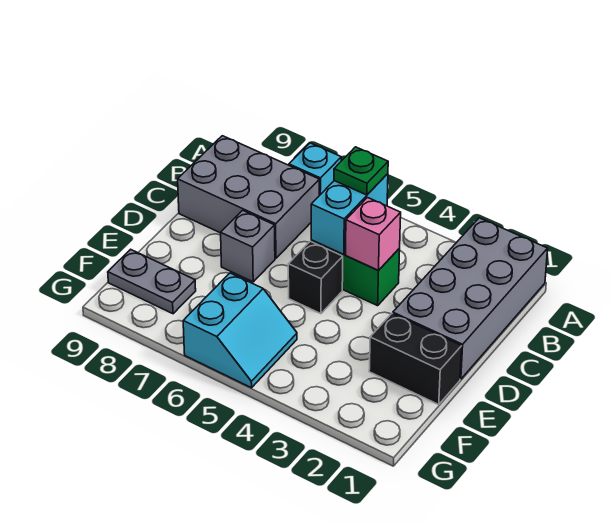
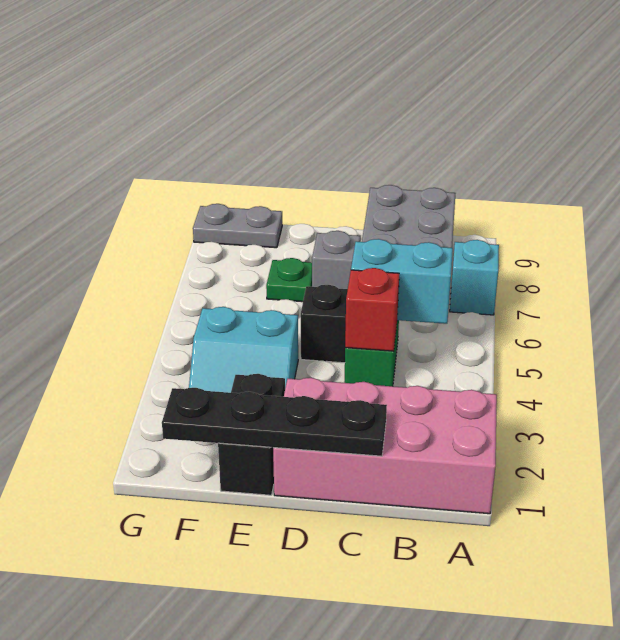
grey brick A1:D2 level 1 -> pink brick A1:D2 level 1
green plate B5 level 3 -> green plate E7 level 1
none -> black plate C1:F1 level 2
pink brick C4 level 2 -> red brick C4 level 2
cyan slope F5:G6 level 1 top 6 -> cyan slope E3:F4 level 1 top 4
grey plate F8:F9 level 1 -> grey plate F9:G9 level 1

